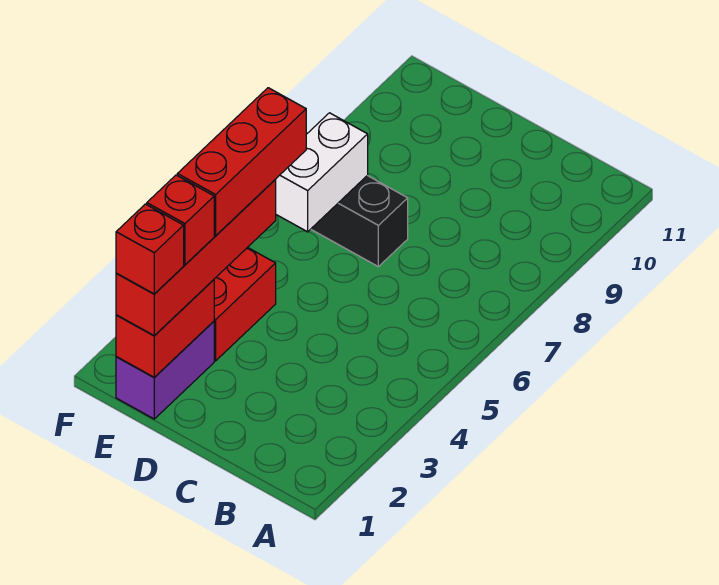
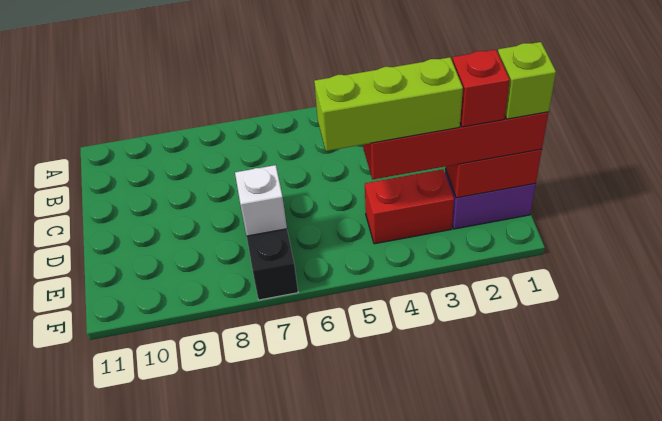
red brick E1 level 4 -> lime brick E1 level 4
red brick E3:E5 level 4 -> lime brick E3:E5 level 4
white brick E6:E7 level 2 -> white brick E7 level 2

